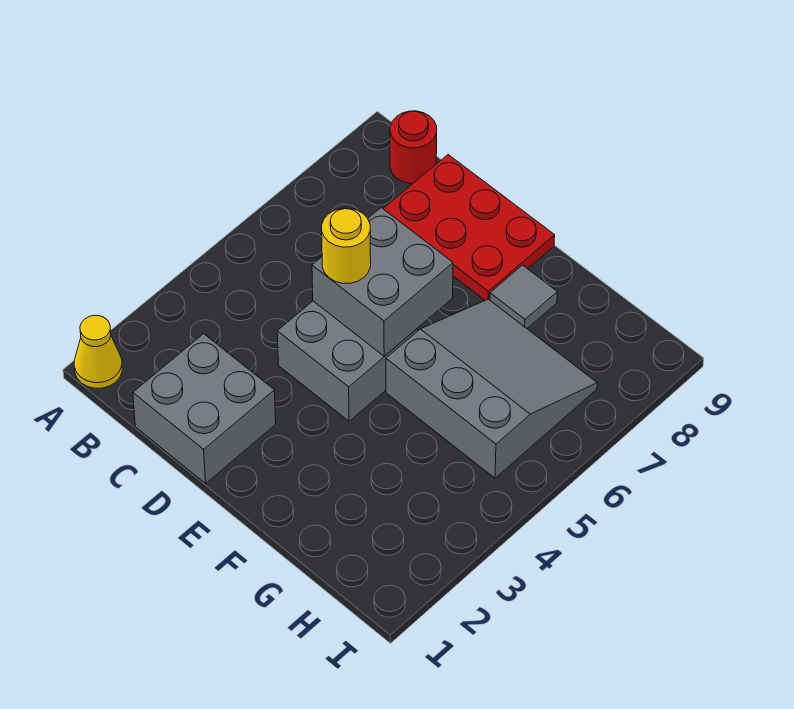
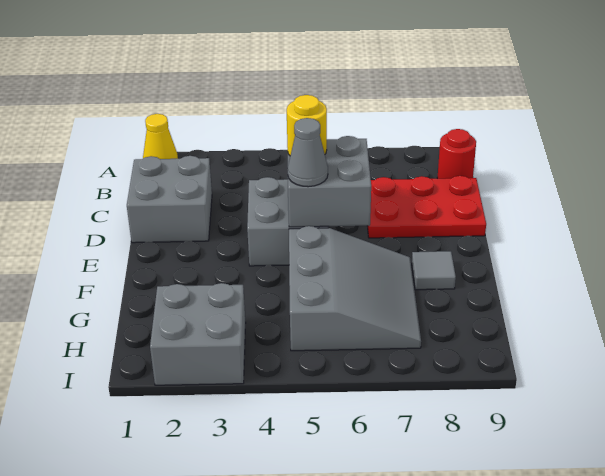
red plate C8:E9 level 1 -> red plate C7:D9 level 1
none -> grey cone E5 level 3
none -> grey brick H2:I3 level 1

